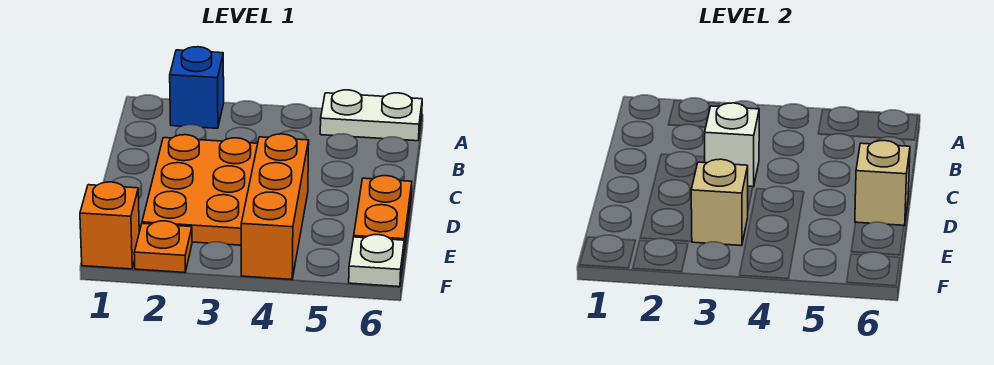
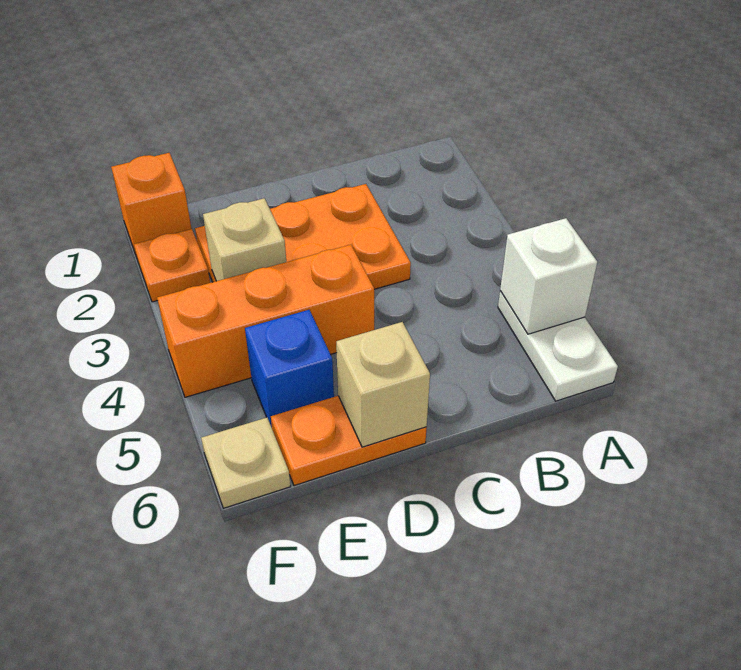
blue brick A2 level 1 -> blue brick E5 level 1
white brick C3 level 2 -> white brick A5 level 2
white plate F6 level 1 -> tan plate F6 level 1

